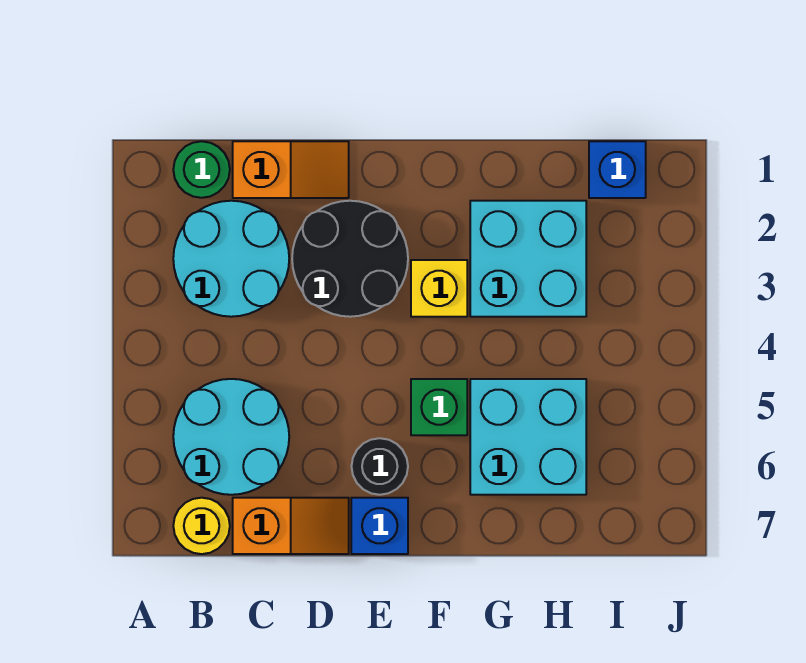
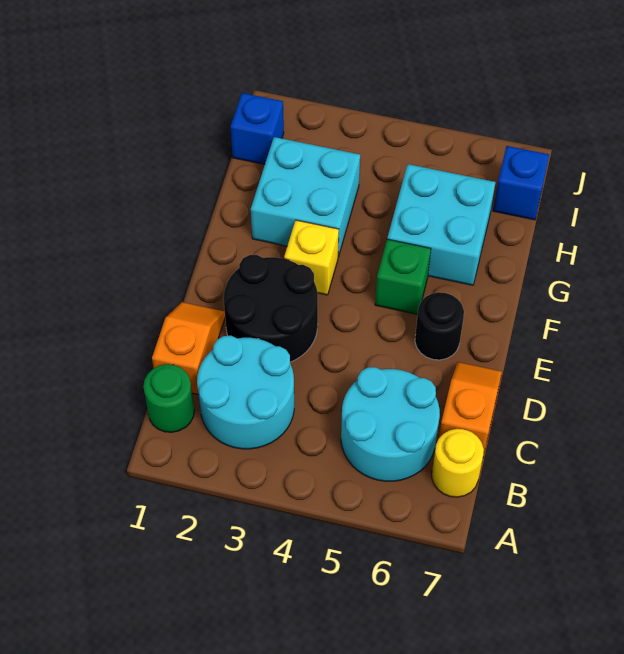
blue brick E7 level 1 -> blue brick I7 level 1

